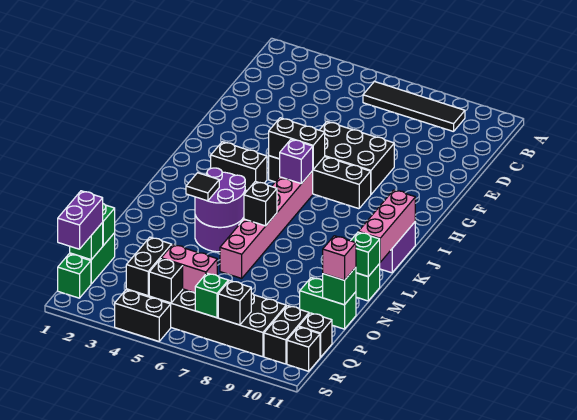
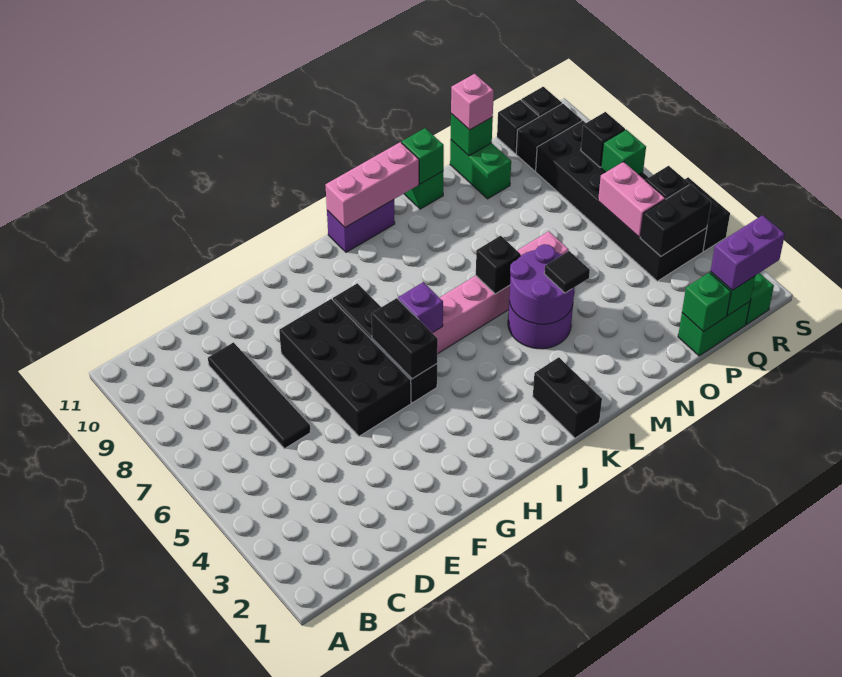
black tile B6:B9 level 1 -> black tile D6:D9 level 1
black brick F6:G8 level 1 -> black brick F5:G8 level 1
black brick I3:I4 level 1 -> black brick K1:K2 level 1

